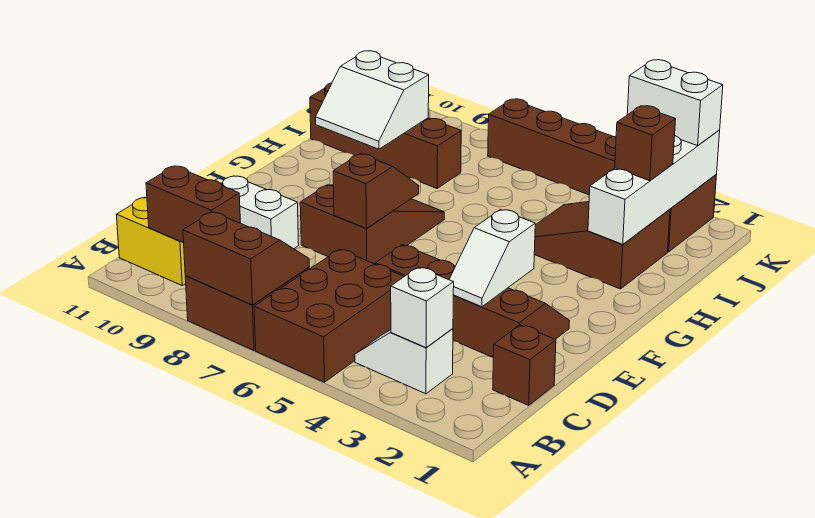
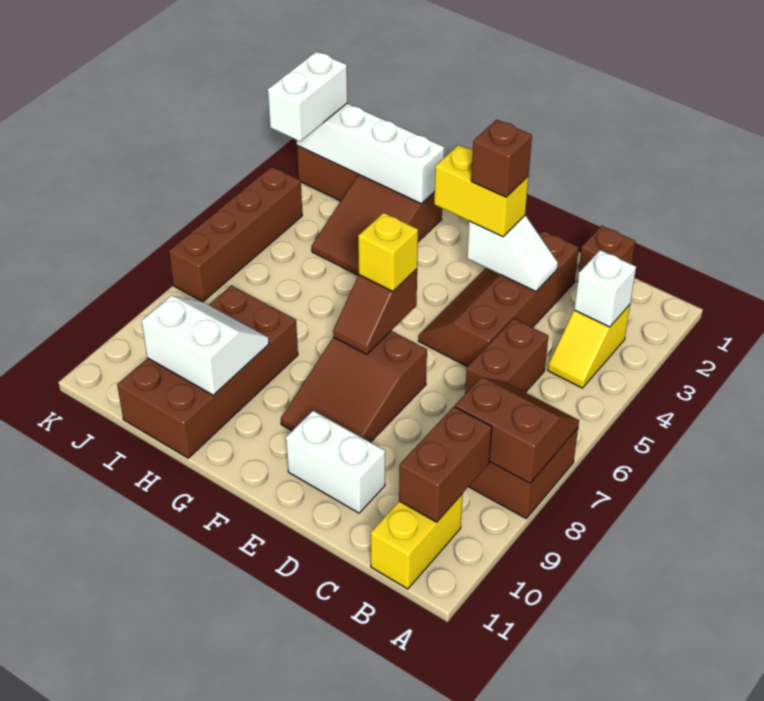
brown brick A5:C6 level 1 -> brown brick C5:C6 level 1
brown slope A7:B8 level 2 top A -> brown slope A7:B8 level 2 top 8
white slope B3:B4 level 1 top 3 -> yellow slope B3:B4 level 1 top 3
white brick D9:D10 level 1 -> white brick D10:E10 level 1
none -> yellow brick E3:F3 level 3
brown slope E7:G8 level 1 top E -> brown slope E7:F9 level 1 top 7
brown slope E7:F7 level 2 top E -> brown slope F6:F7 level 2 top 6
none -> yellow brick F6 level 3
white slope H9:I10 level 2 top I -> white slope H9:I10 level 2 top 10
brown brick I2 level 3 -> brown brick E3 level 4
brown brick I8:I11 level 1 -> brown brick H8:I11 level 1

